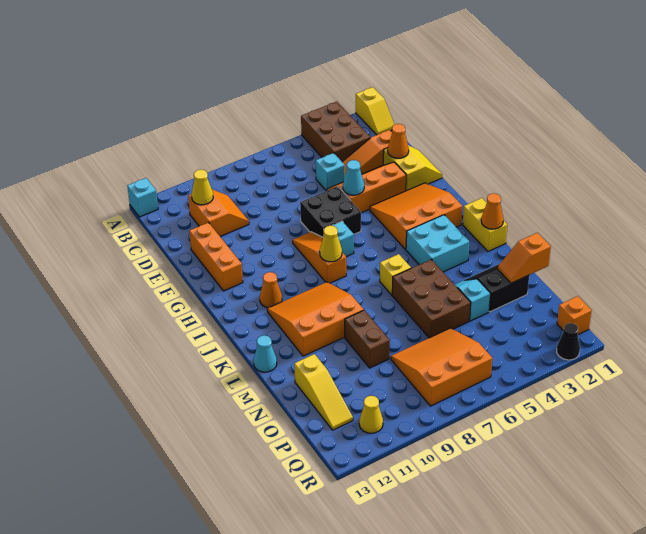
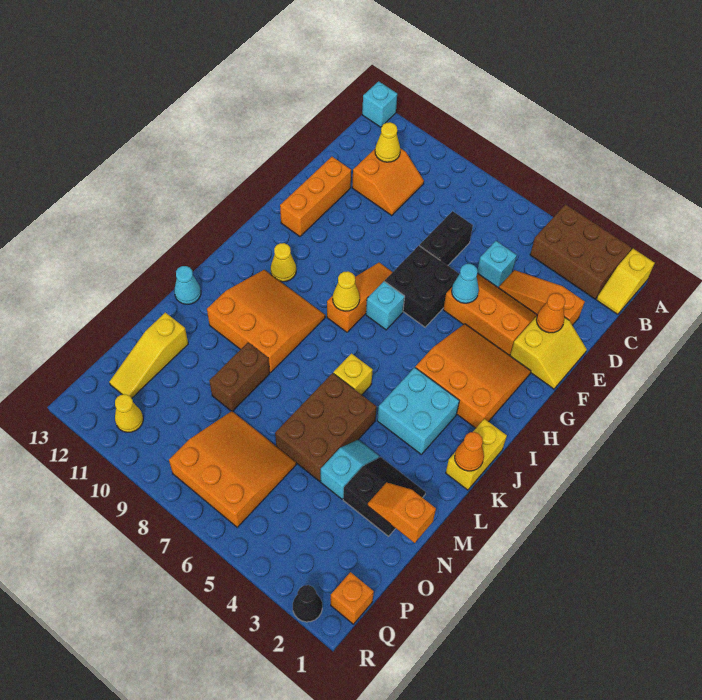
brown brick A3:C4 level 1 -> brown brick A2:B4 level 1
none -> black brick D7:E7 level 1
orange cone I11 level 1 -> yellow cone I11 level 1

